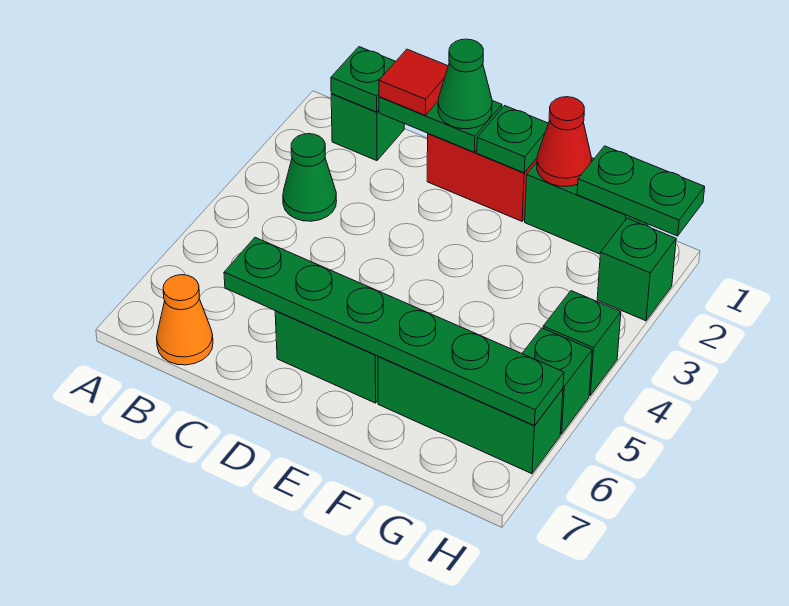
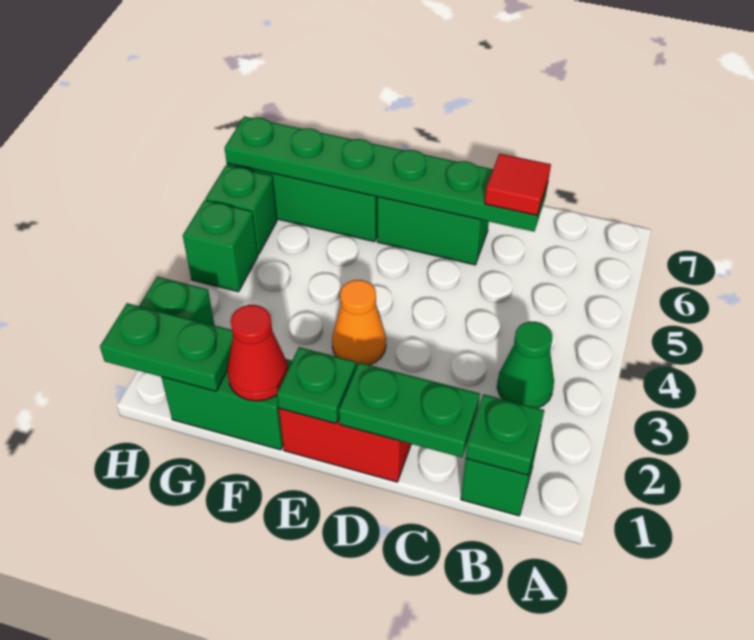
orange cone B7 level 1 -> orange cone E3 level 1
red tile C1 level 3 -> red tile C6 level 3
green cone D1 level 3 -> none

